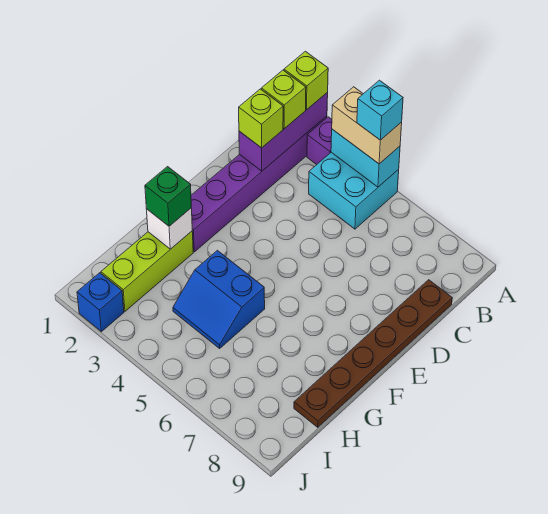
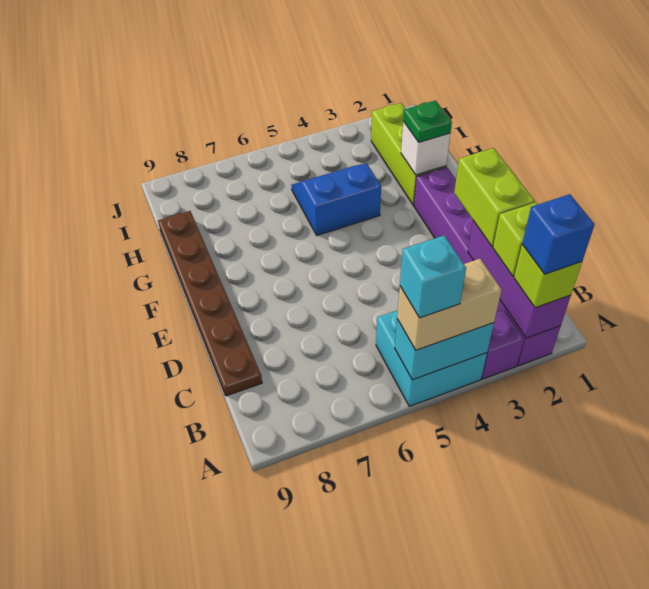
lime brick C2 level 3 -> lime brick C2:D2 level 3
green brick G2 level 3 -> green plate G2 level 3
blue brick J2 level 1 -> blue brick A2 level 4

